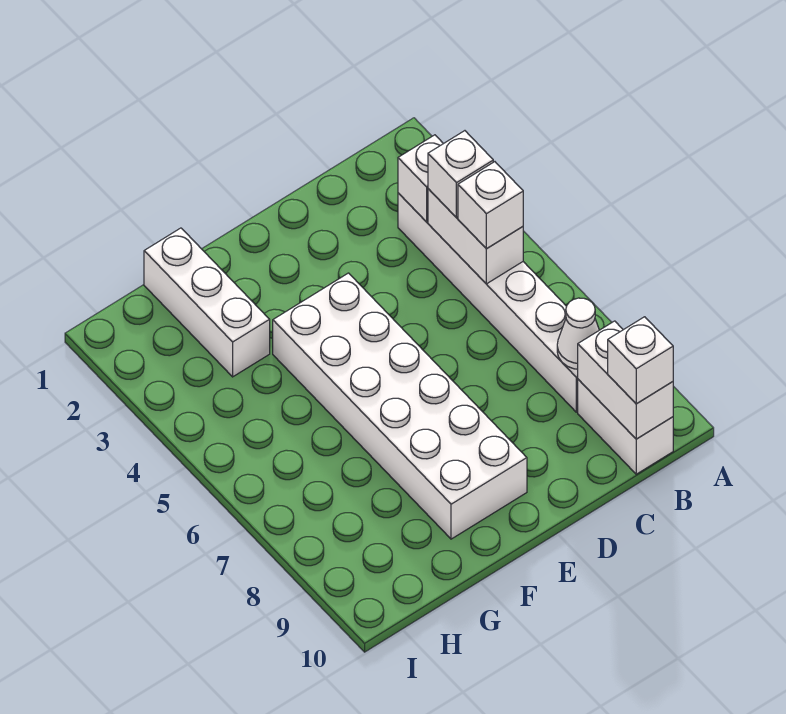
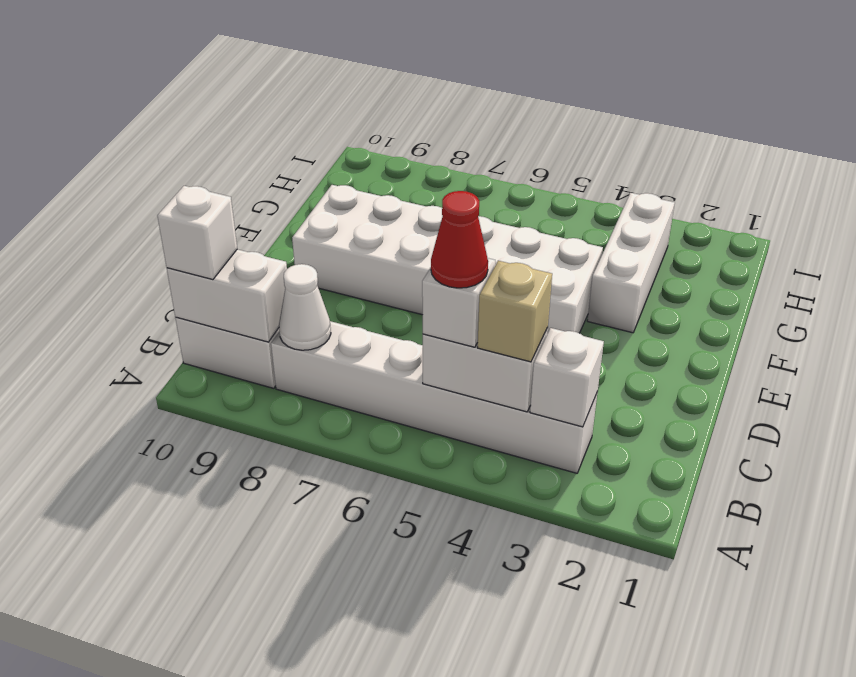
white brick B4 level 3 -> tan brick B4 level 3
none -> red cone B5 level 4
white brick G1:G3 level 1 -> white brick F3:H3 level 1

